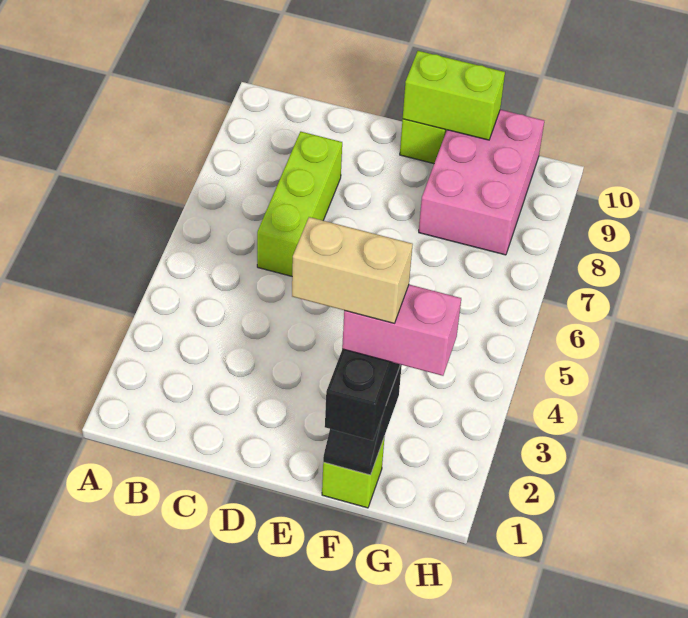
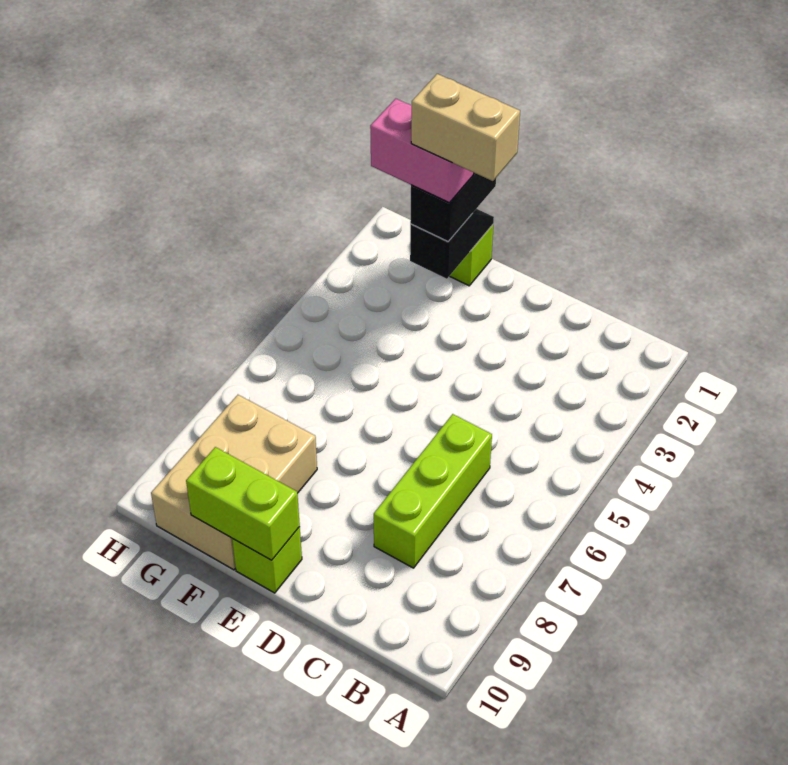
pink brick F8:G10 level 1 -> tan brick F8:G10 level 1

